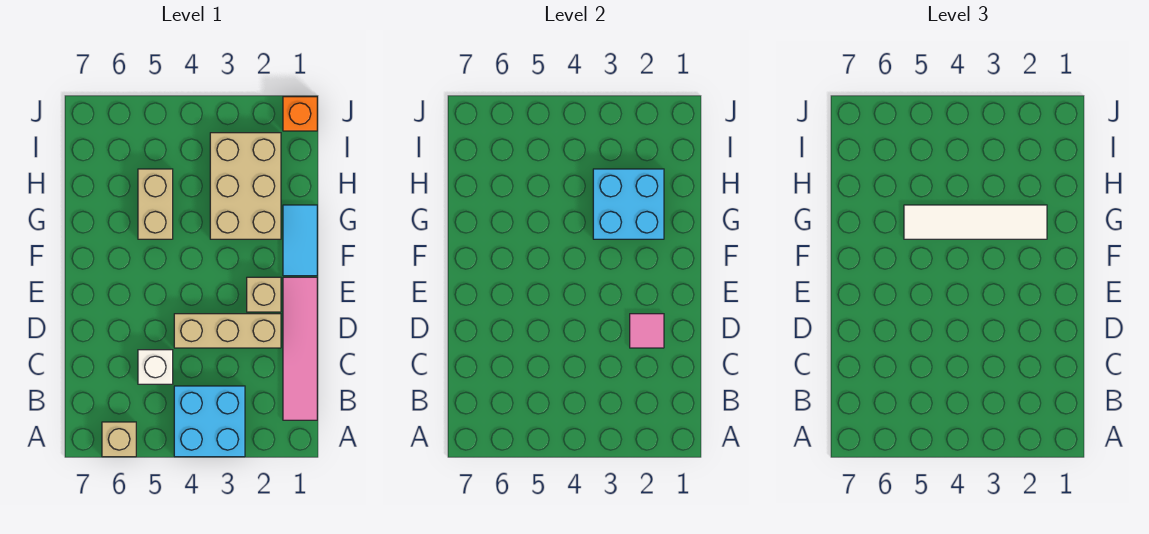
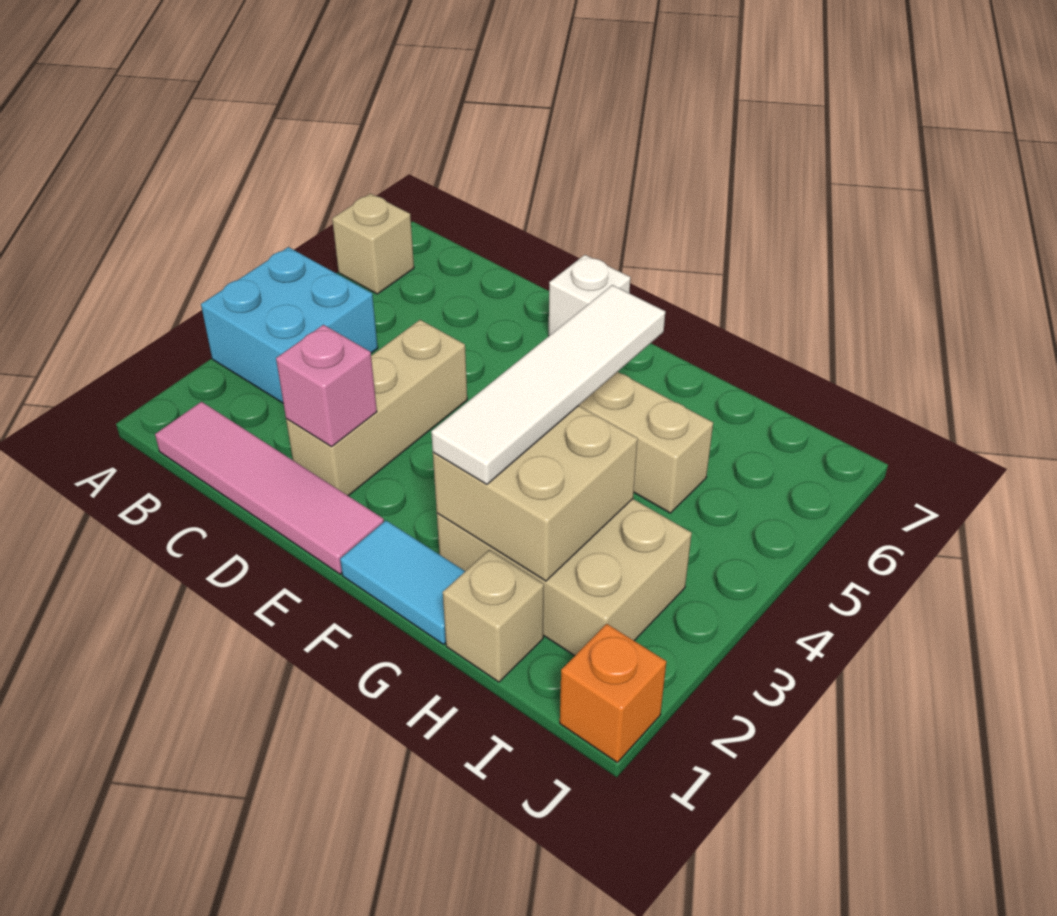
white brick C5 level 1 -> white brick E7 level 1
pink tile D2 level 2 -> pink brick D2 level 2
tan brick E2 level 1 -> tan brick H1 level 1
cyan brick G2:H3 level 2 -> tan brick G2:H3 level 2

